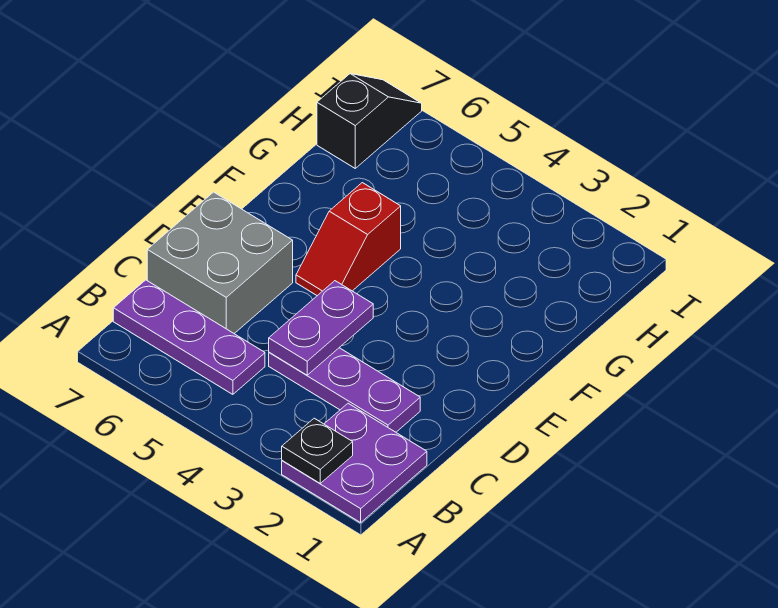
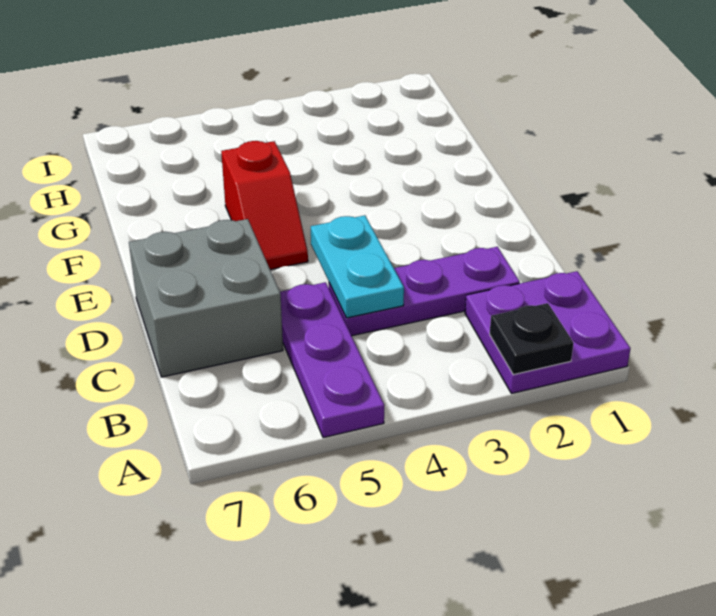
purple plate B5:B7 level 1 -> purple plate A5:C5 level 1
purple plate C4:D4 level 2 -> cyan plate C4:D4 level 2
black slope H7:I7 level 1 top H -> none

